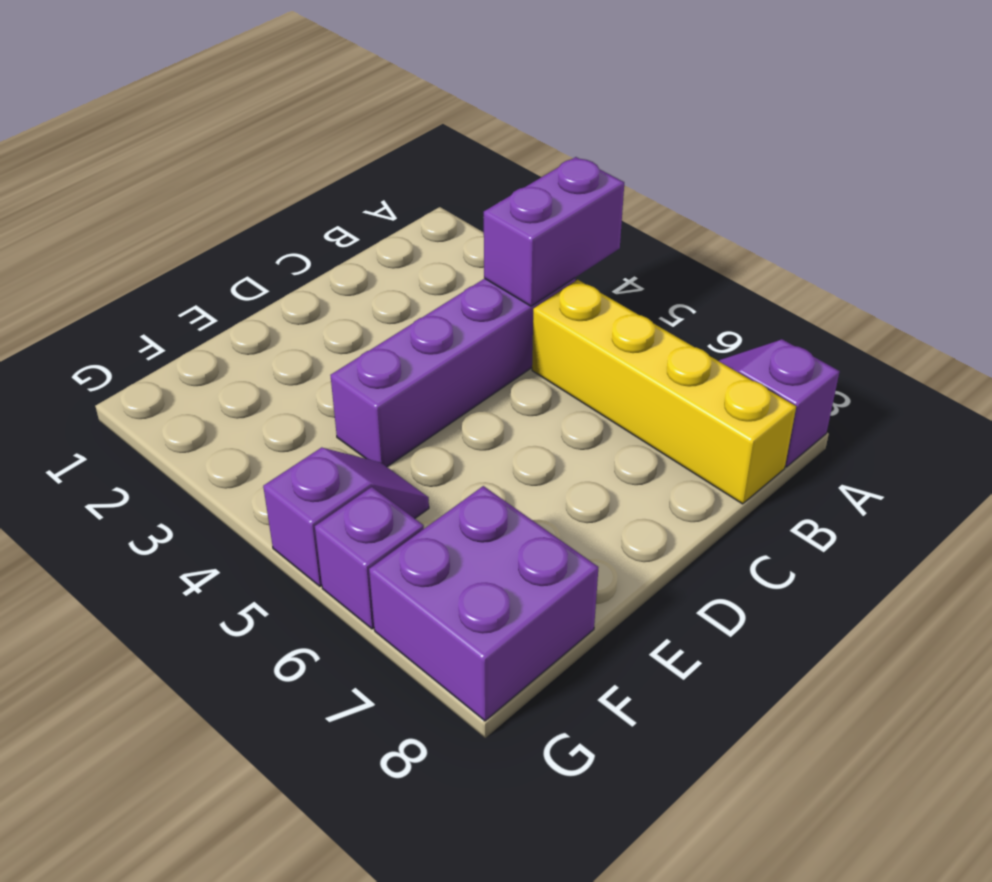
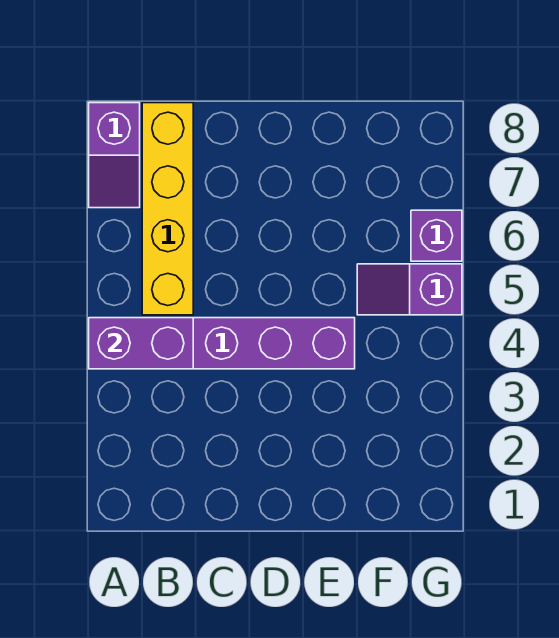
purple brick F7:G8 level 1 -> none

